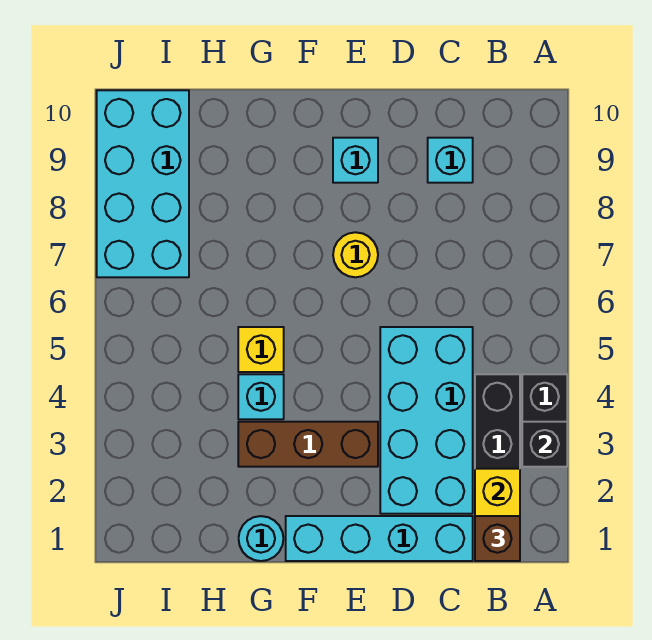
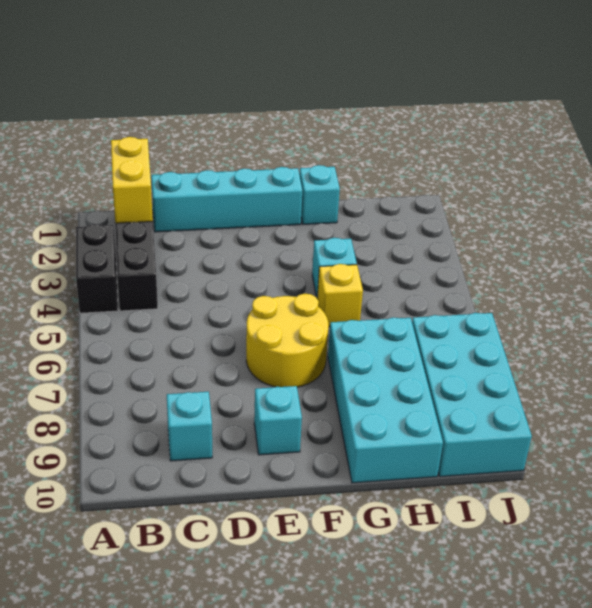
black brick A3 level 2 -> none
brown brick B1 level 3 -> none
cyan brick C2:D5 level 1 -> cyan brick G7:H10 level 1
brown brick E3:G3 level 1 -> none
yellow round brick E7 level 1 -> yellow round brick E6:F7 level 1
cyan round brick G1 level 1 -> cyan brick G1 level 1

